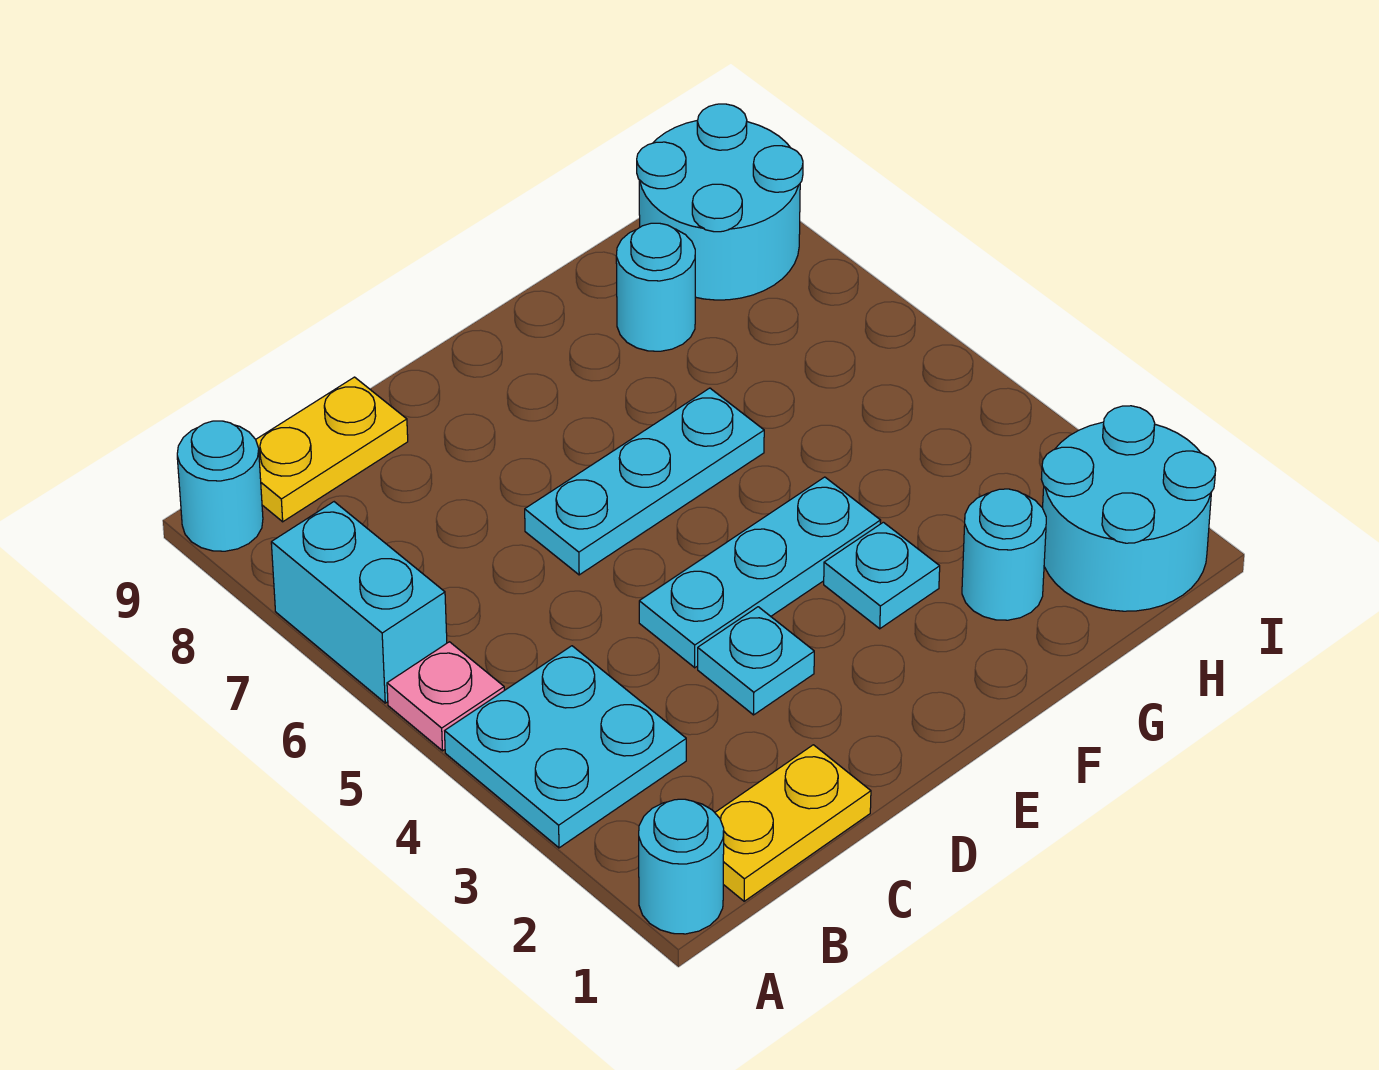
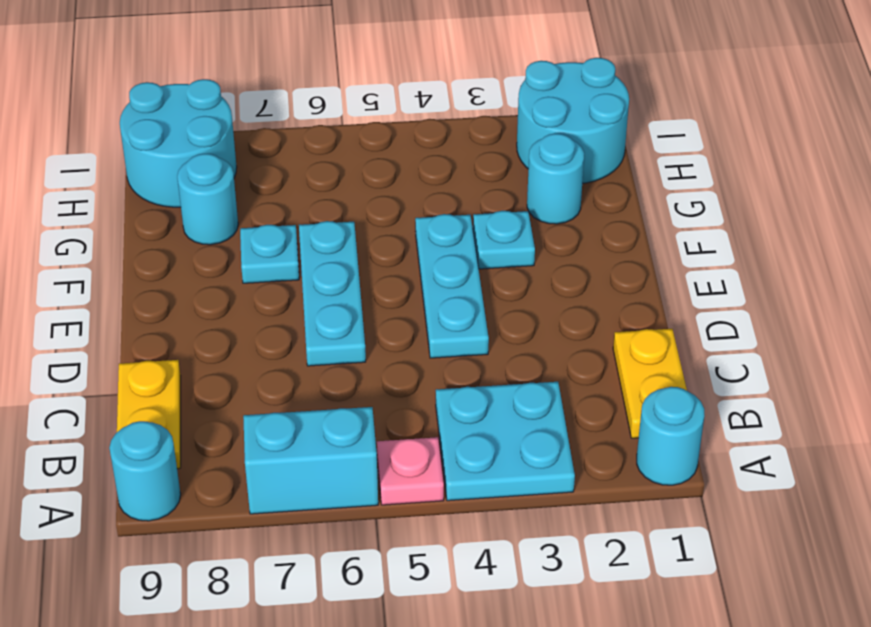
cyan plate D3 level 1 -> cyan plate F7 level 1

